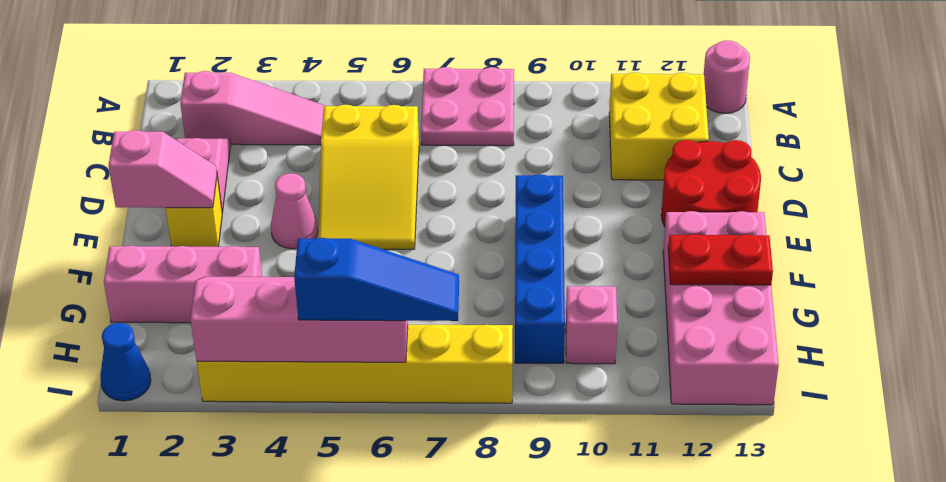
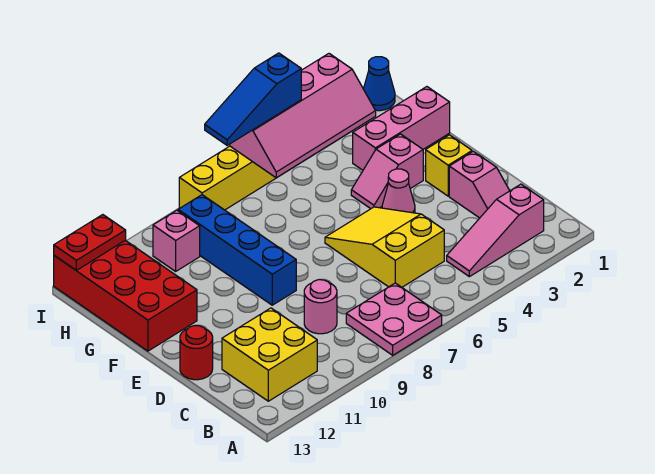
pink round brick A13 level 1 -> pink round brick C9 level 1
red round brick D12:E13 level 1 -> red round brick D13 level 1
pink slope E1:E2 level 2 top 1 -> pink slope F3:F4 level 1 top 3
pink brick F12:I13 level 1 -> red brick F12:I13 level 1
red plate G12:G13 level 2 -> red plate I12:I13 level 2

